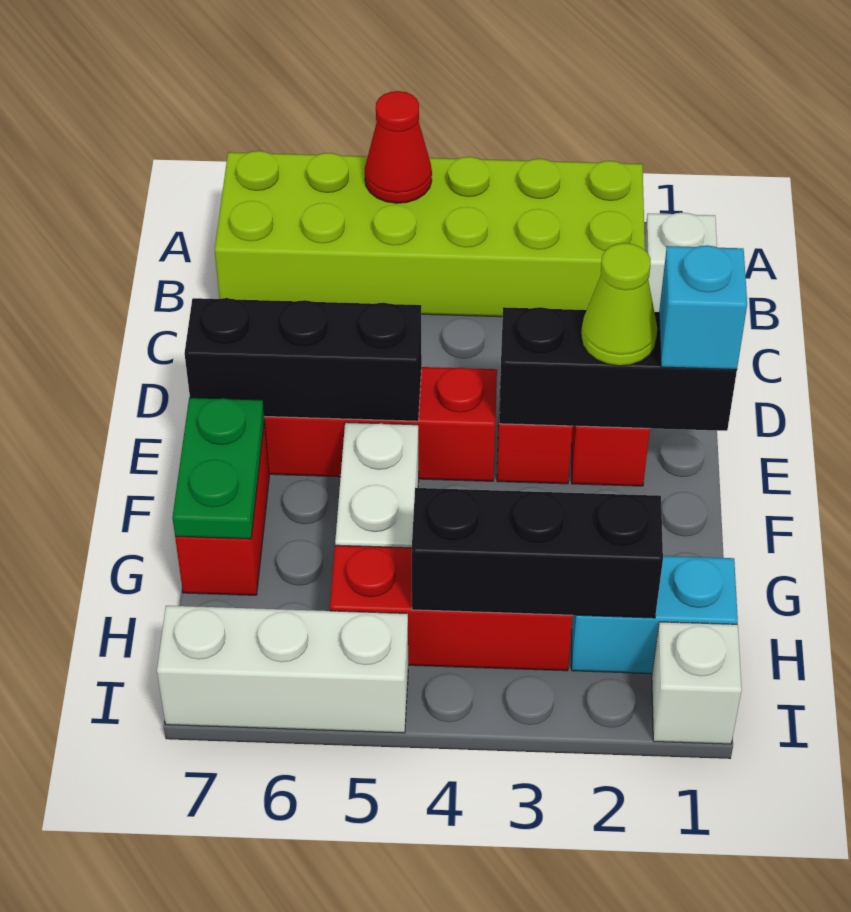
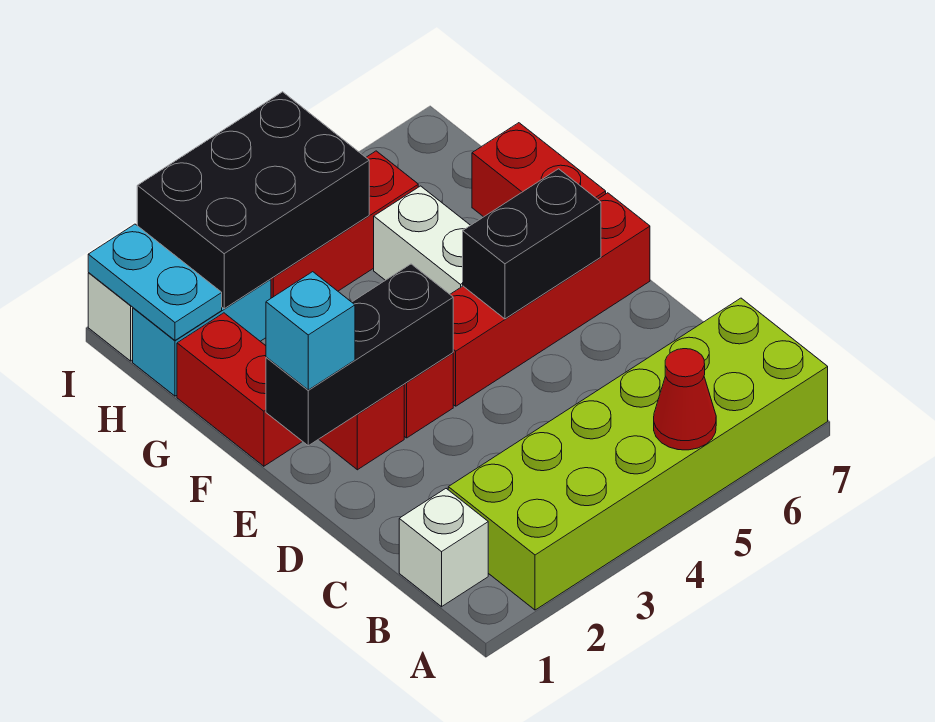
lime cone E2 level 3 -> none
black brick E5:E7 level 2 -> black brick E5:E6 level 2
none -> red brick F1:G1 level 1
green plate F7:G7 level 2 -> none
none -> cyan plate H1:I1 level 2
black brick H2:H4 level 2 -> black brick H2:I4 level 2
white brick I5:I7 level 1 -> none

